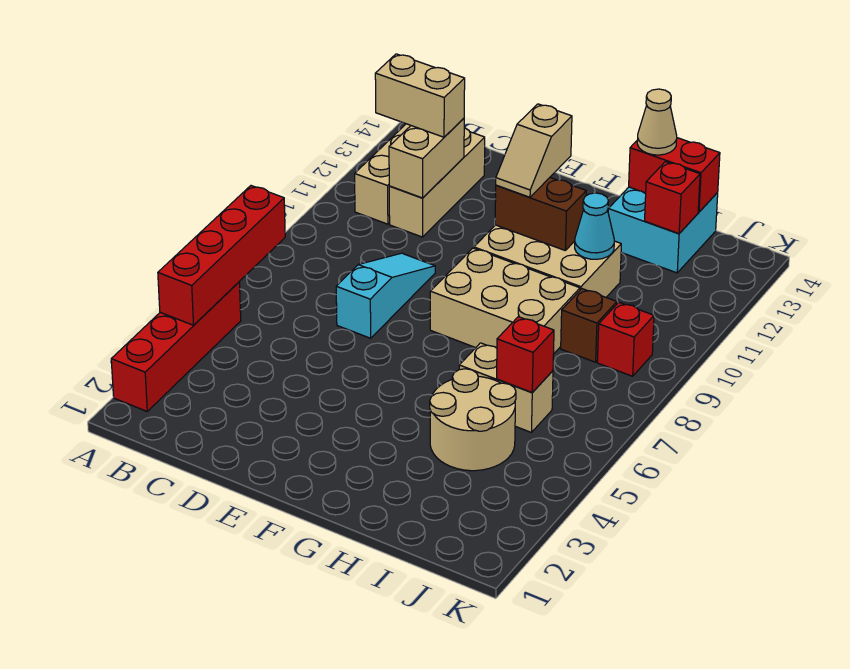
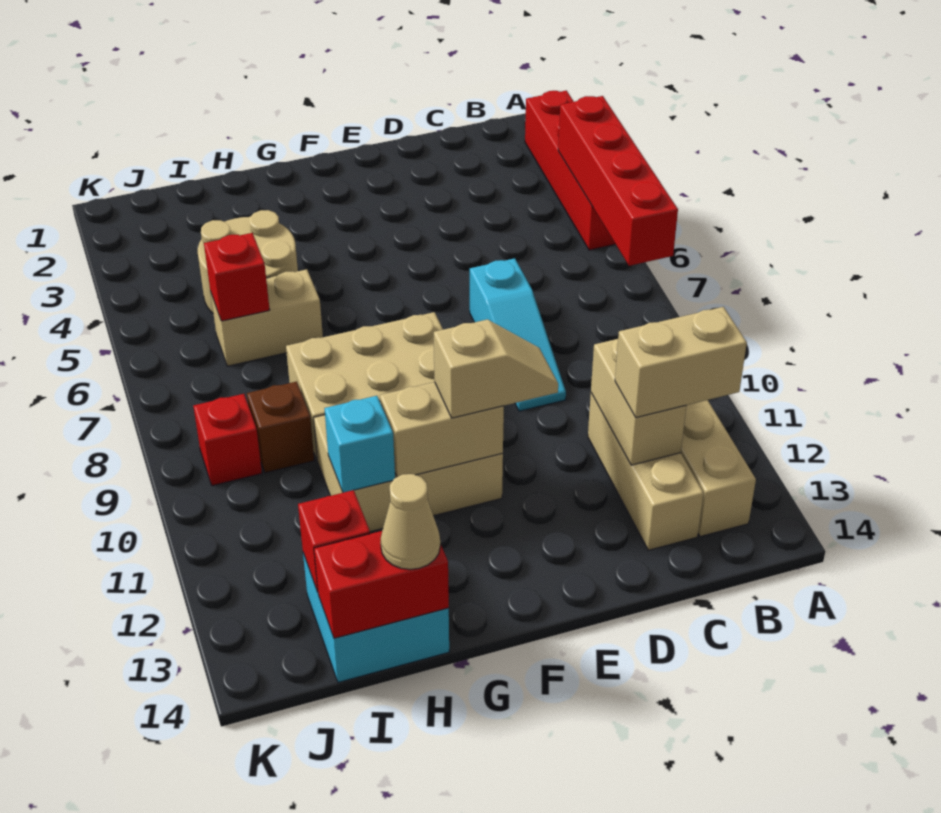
brown brick F11:G11 level 2 -> tan brick F11:G11 level 2
tan slope F11:F12 level 3 top 12 -> tan slope E11:F11 level 3 top F
cyan cone H11 level 2 -> cyan brick H11 level 2

